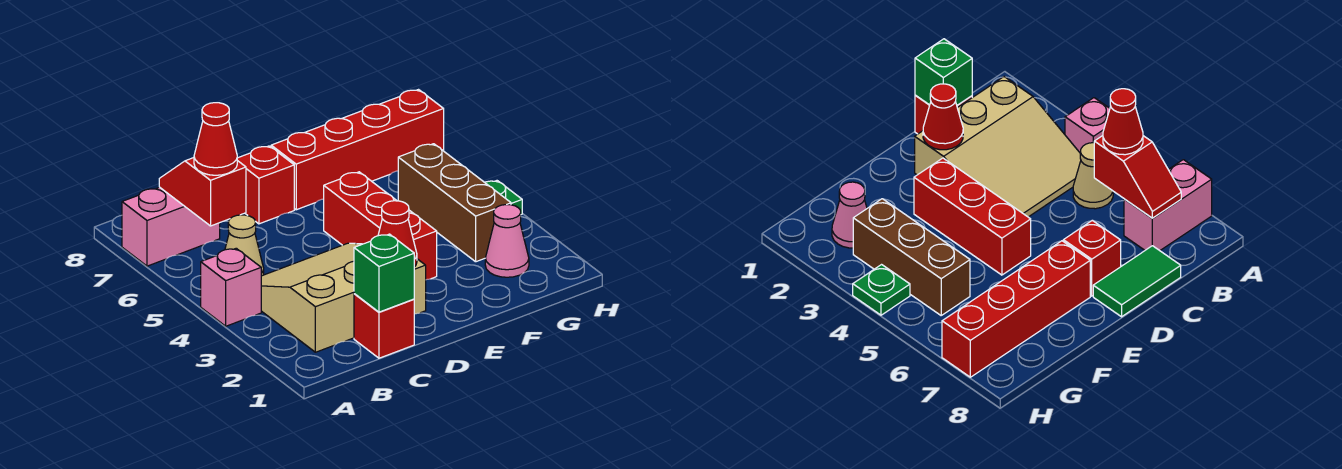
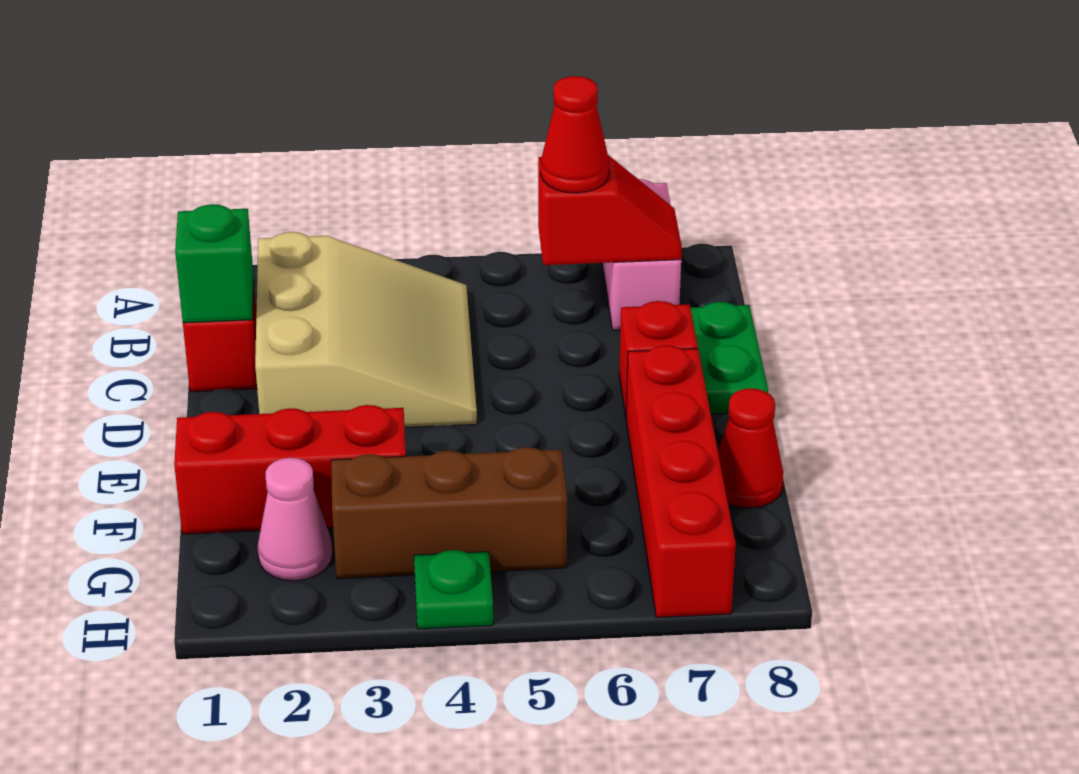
pink brick A4 level 1 -> none
tan cone B5 level 1 -> none
green tile C8:D8 level 1 -> green plate C8:D8 level 1
red cone D2 level 2 -> red cone F8 level 1
red brick E3:E5 level 1 -> red brick F1:F3 level 1

